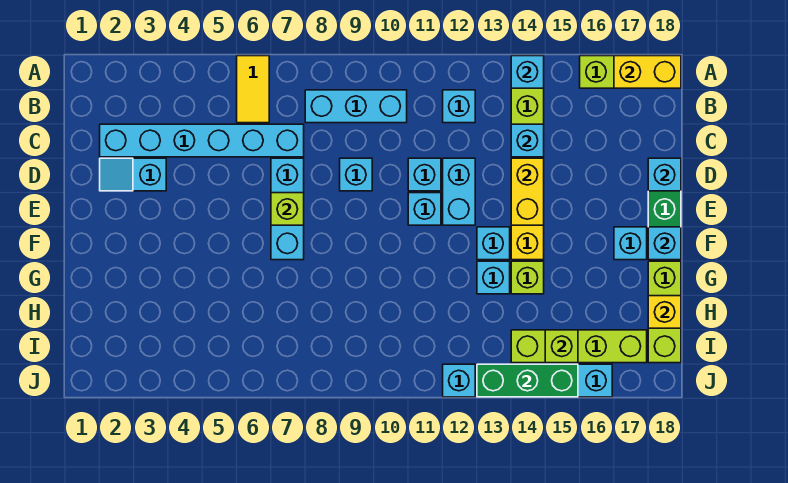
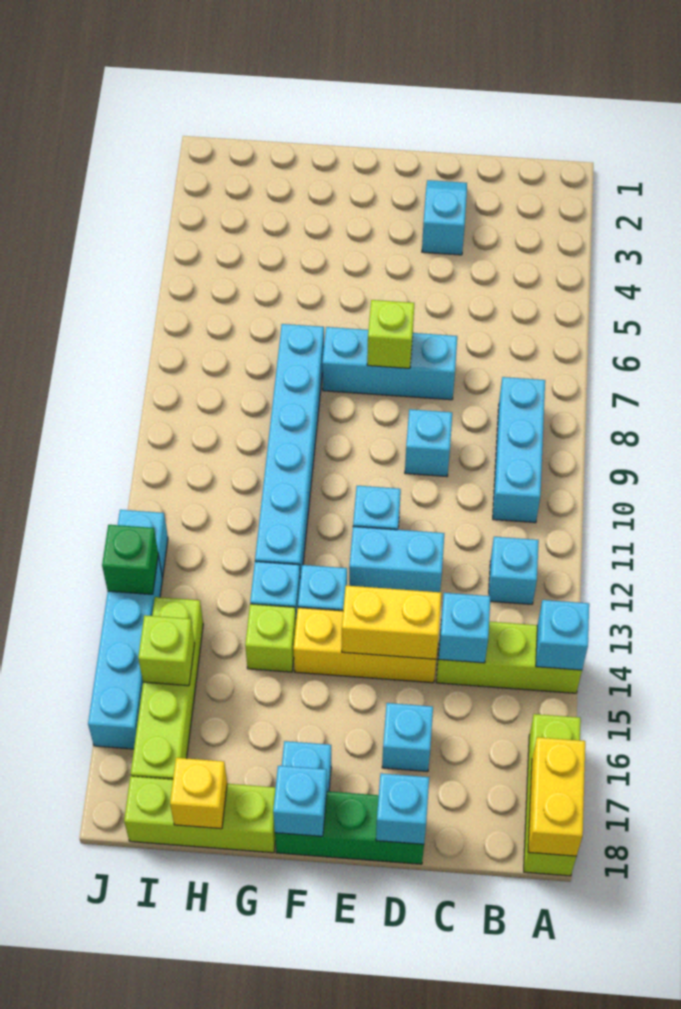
yellow tile A6:B6 level 1 -> none
cyan brick C2:C7 level 1 -> cyan brick G7:G12 level 1
cyan brick D11 level 1 -> cyan brick D16 level 1
green brick J13:J15 level 2 -> green brick J13 level 2

